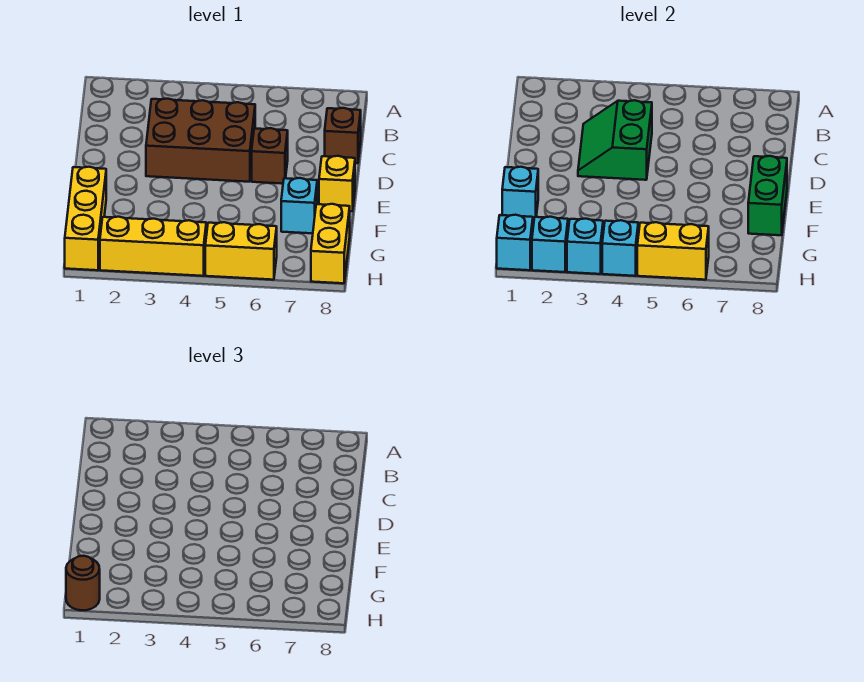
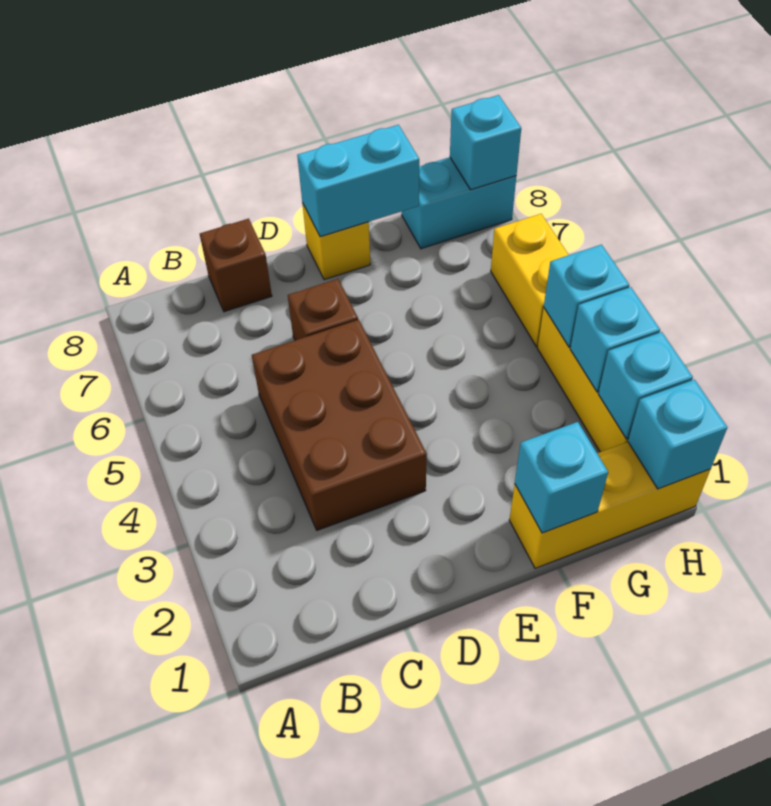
green slope C3:D4 level 2 top 4 -> none
green brick E8:F8 level 2 -> cyan brick E8:F8 level 2
cyan brick F7 level 1 -> cyan brick H8 level 2
yellow brick G8:H8 level 1 -> cyan brick G8:H8 level 1
brown round brick H1 level 3 -> none
yellow brick H5:H6 level 2 -> none

